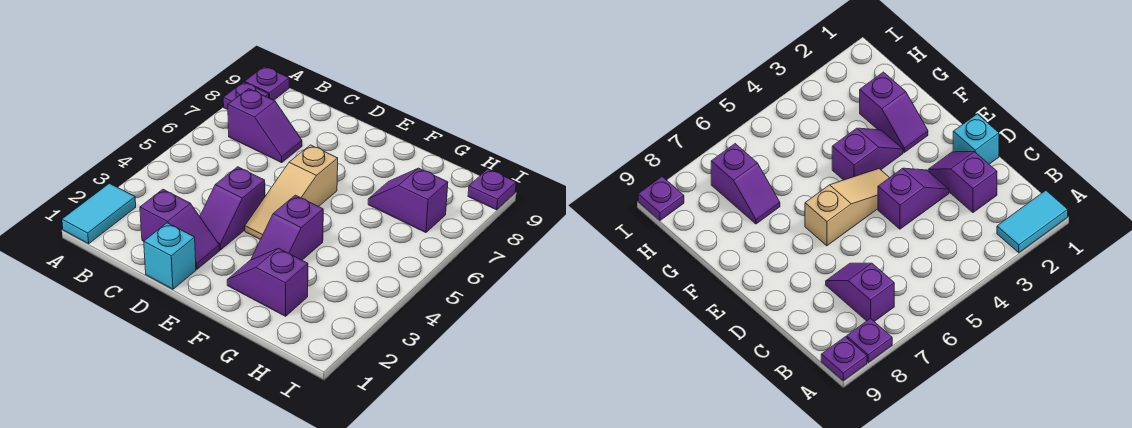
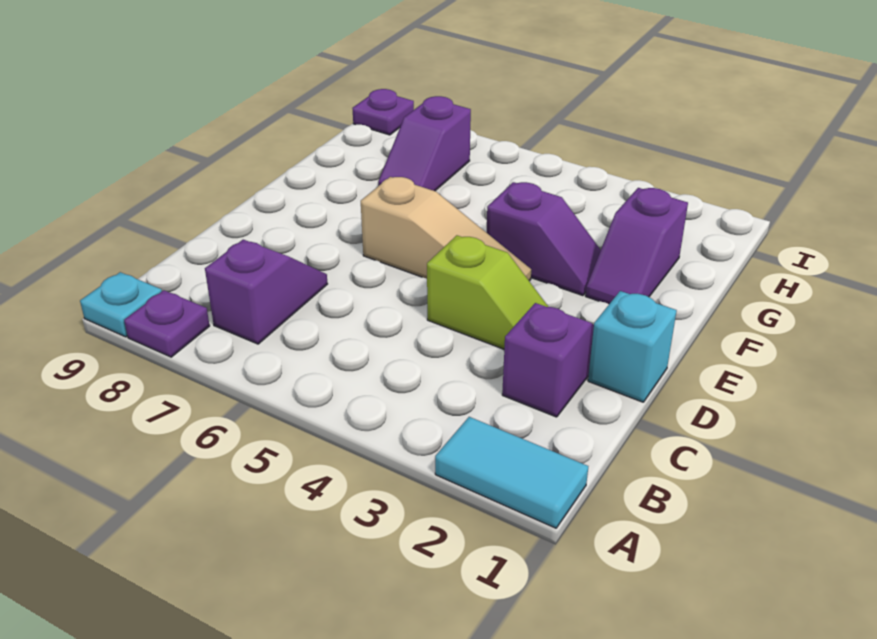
purple plate A9 level 1 -> cyan plate A9 level 1
purple slope D3:D4 level 1 top 4 -> lime slope D3:D4 level 1 top 4

